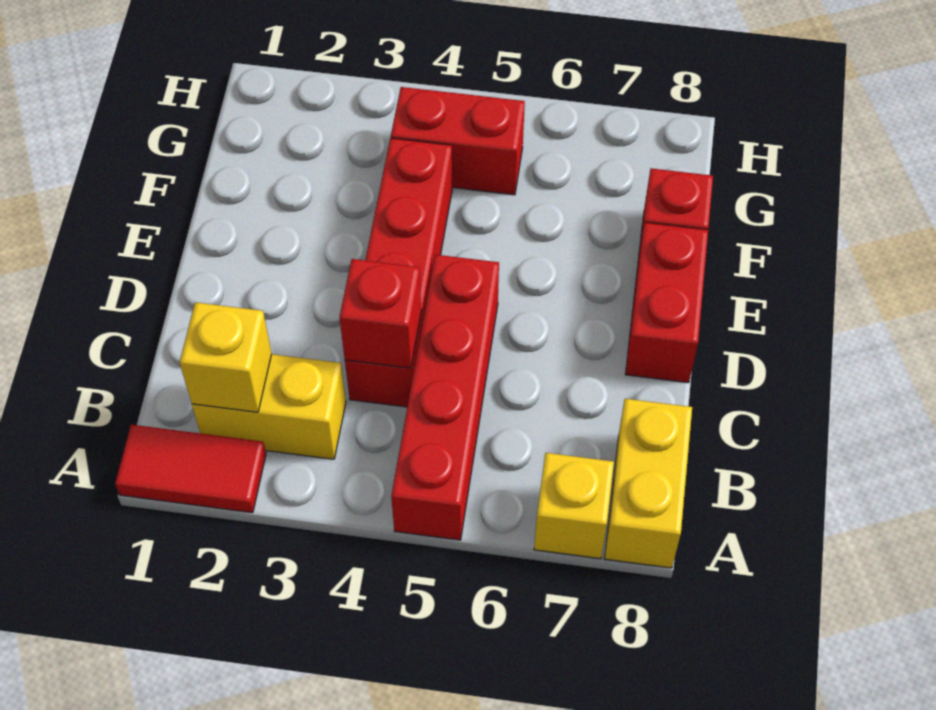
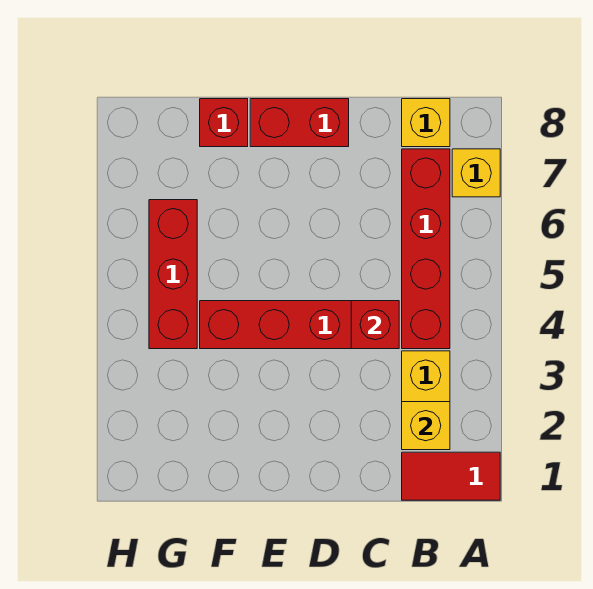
red tile A1:A2 level 1 -> red tile A1:B1 level 1
red brick A5:D5 level 1 -> red brick B4:B7 level 1
yellow brick A8:B8 level 1 -> yellow brick B8 level 1
red brick G4:G5 level 1 -> red brick G4:G6 level 1

